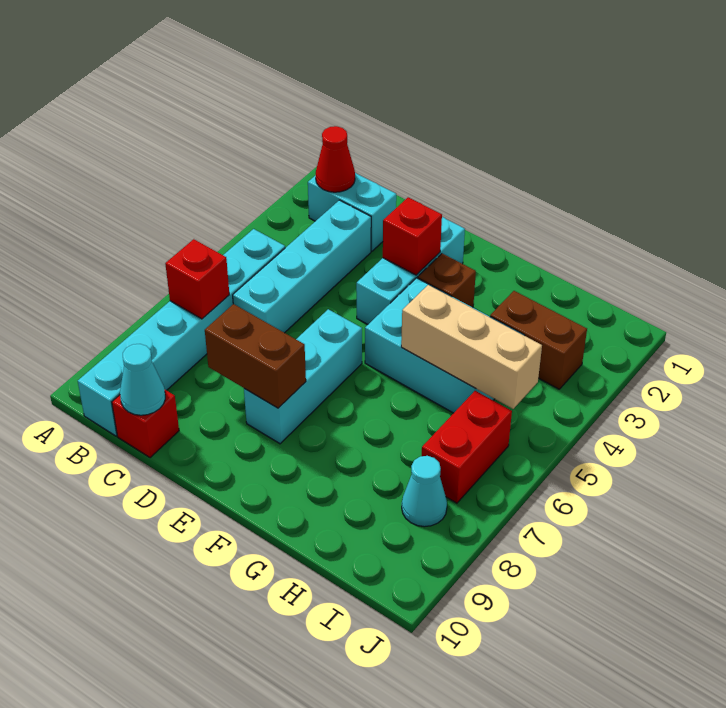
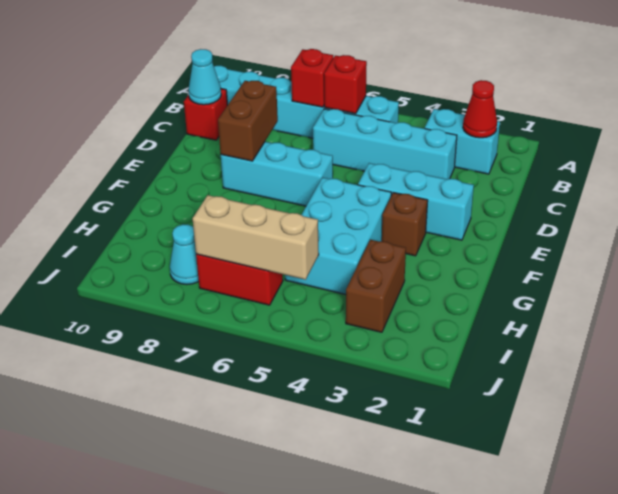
cyan brick B2:C2 level 1 -> cyan brick B2:B3 level 1
red brick E3 level 2 -> red brick B6 level 2
tan brick G5:I5 level 2 -> tan brick I5:I7 level 2

